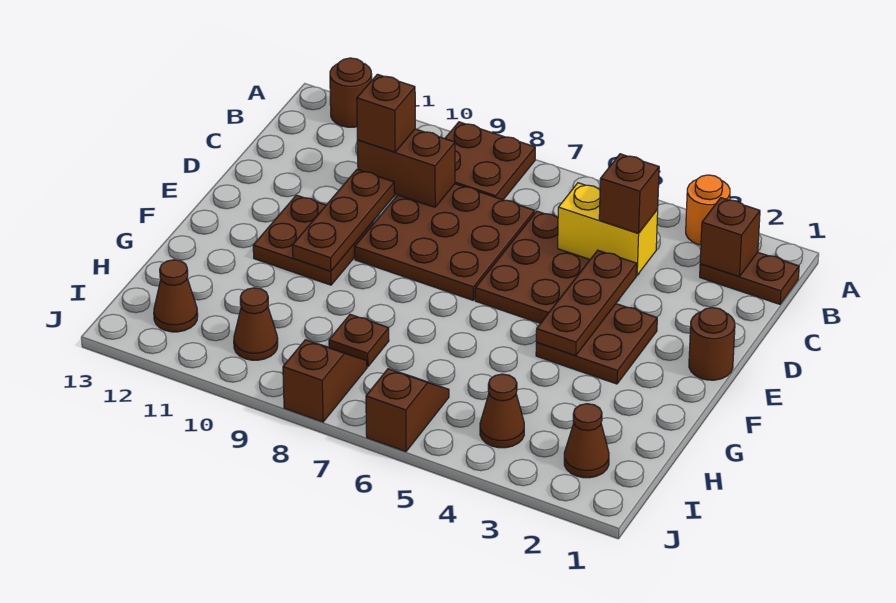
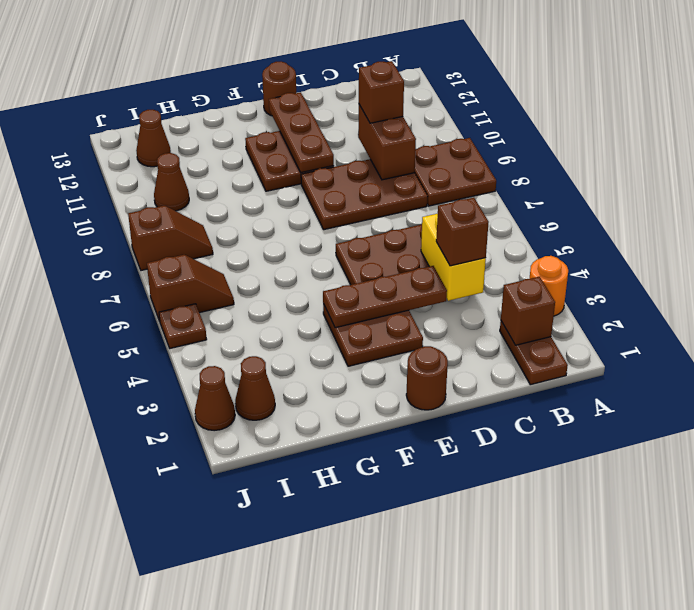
brown round brick A12 level 1 -> brown round brick E13 level 1
brown plate C7:E9 level 1 -> brown plate C8:E9 level 1
brown plate D10:F10 level 2 -> brown plate E10:E12 level 2
brown plate H8 level 1 -> brown plate J5 level 1
brown cone I4 level 1 -> brown cone J2 level 1

